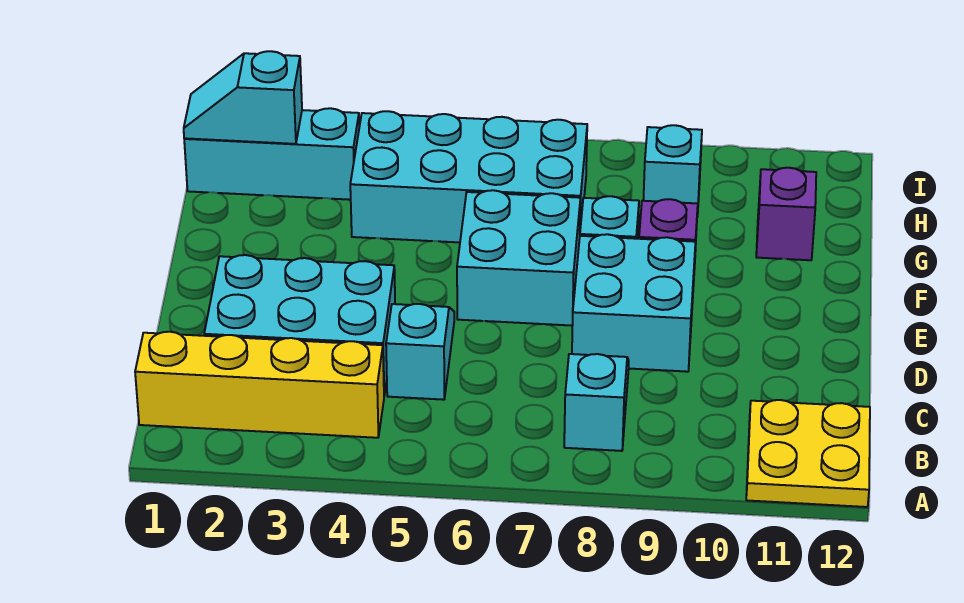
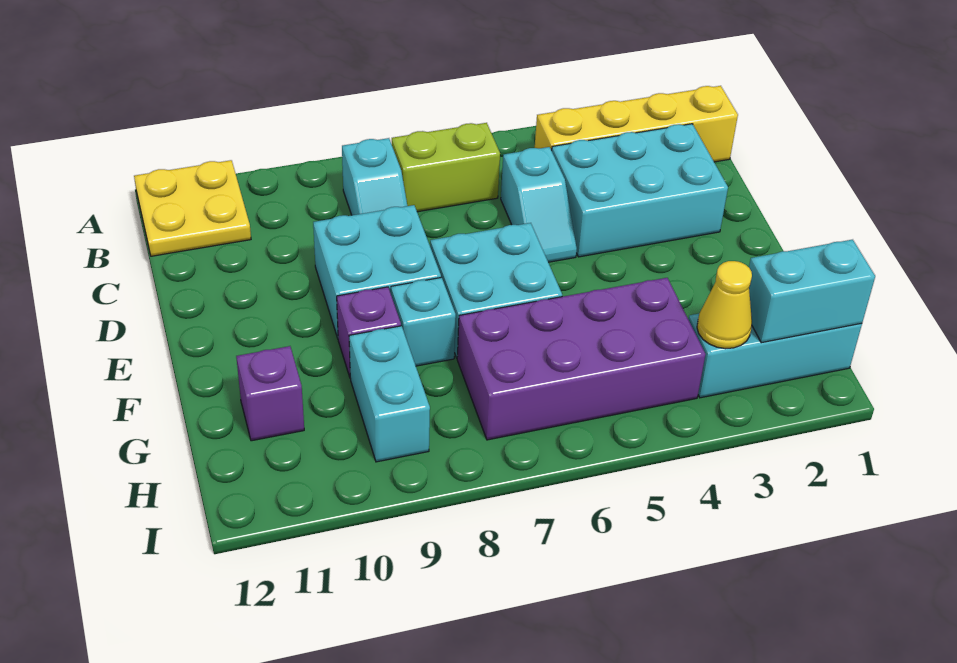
none -> lime brick B6:B7 level 1
cyan brick G4:H7 level 1 -> purple brick G4:H7 level 1
cyan slope H1:H2 level 2 top 2 -> cyan brick H1:H2 level 2
none -> yellow cone H3 level 2
cyan brick H9 level 1 -> cyan brick G9:H9 level 1

